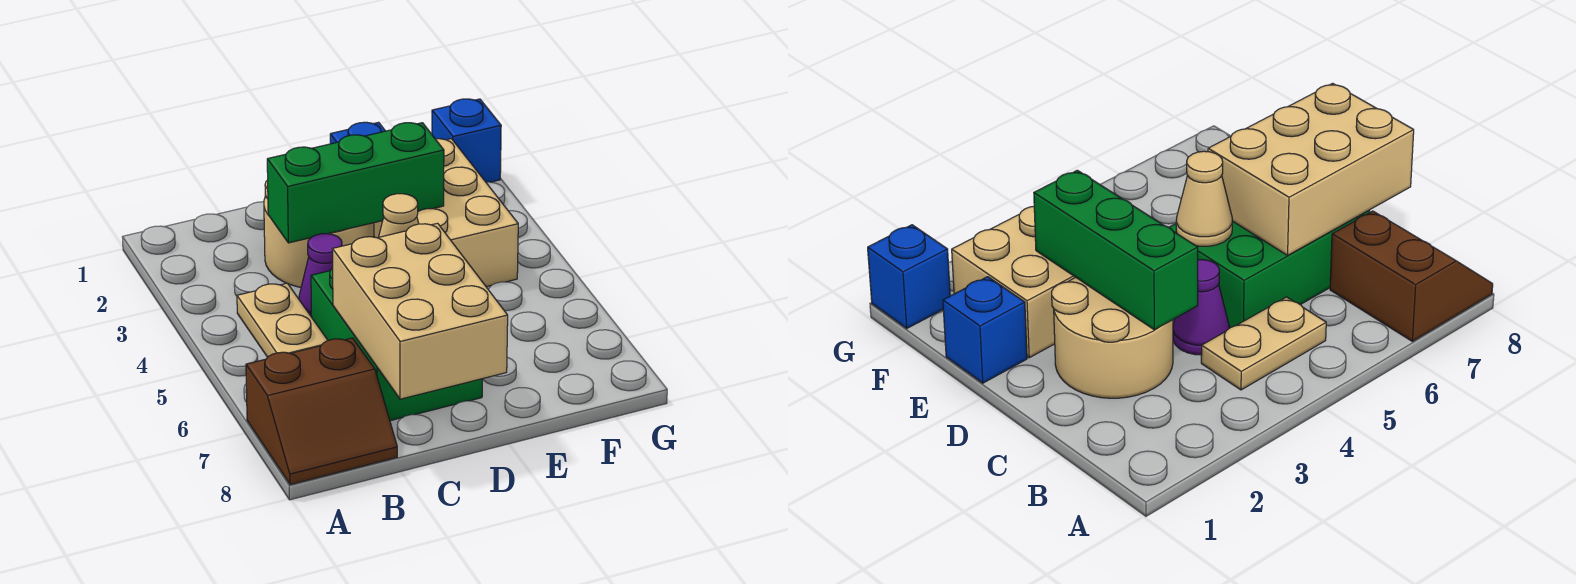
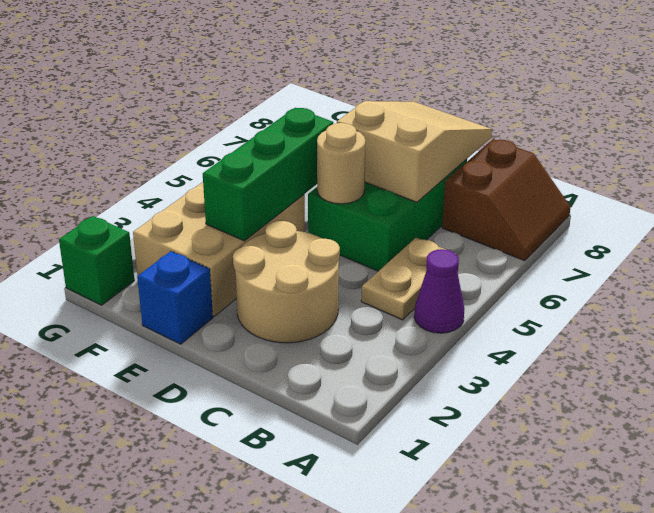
brown slope A7:B8 level 1 top 7 -> brown slope A7:B8 level 1 top B
green brick C3:E3 level 2 -> green brick E3:E5 level 2
purple cone C4 level 1 -> purple cone A4 level 1
tan brick C6:D8 level 2 -> tan slope C6:D8 level 2 top 6
tan cone D5 level 2 -> tan round brick D5 level 2
blue brick G1 level 1 -> green brick G1 level 1

